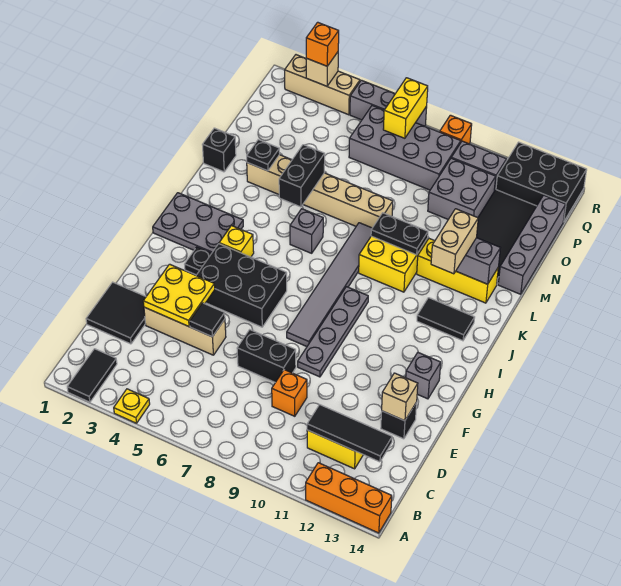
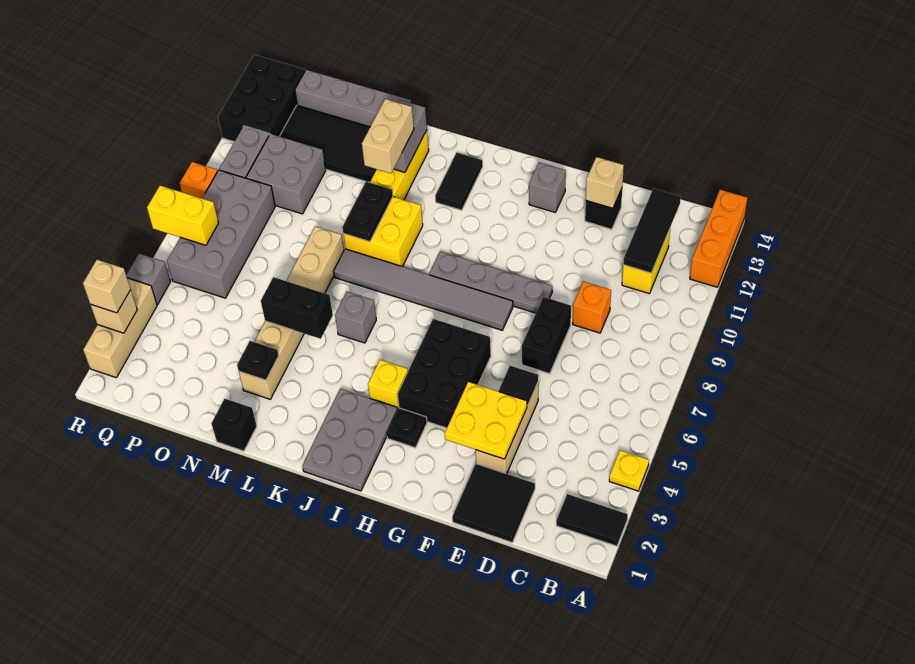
tan brick K12:L12 level 3 -> tan brick L11:L12 level 3
orange brick R3 level 3 -> tan brick R3 level 3
grey brick R5:R7 level 1 -> grey brick R5 level 1

